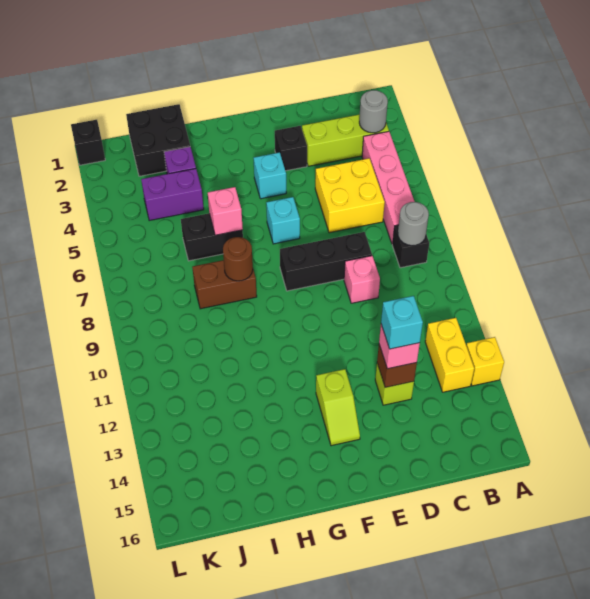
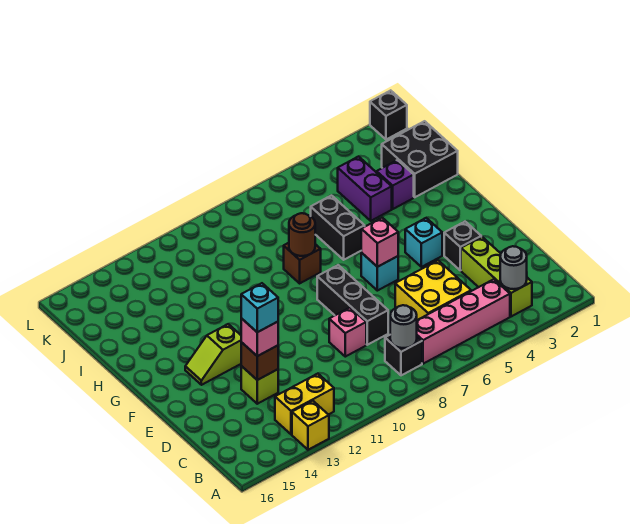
pink brick H6 level 2 -> pink brick F6 level 2
brown brick H8:I8 level 1 -> brown brick H8 level 1

